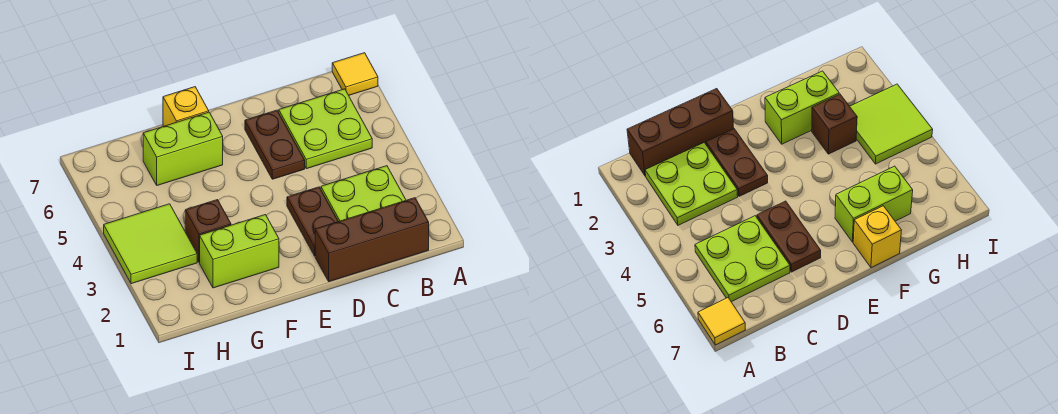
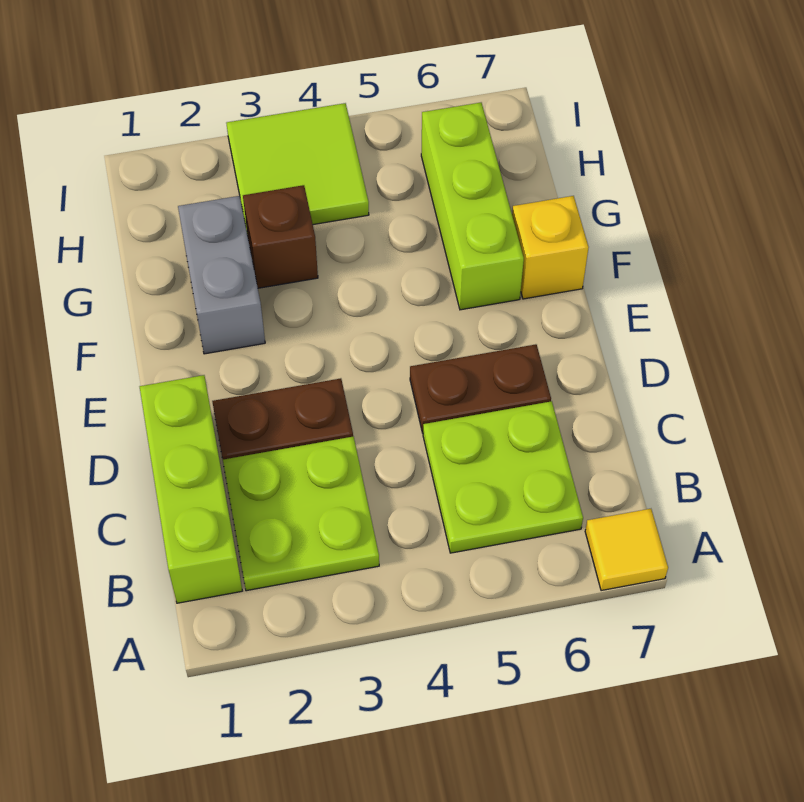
brown brick B1:D1 level 1 -> lime brick B1:D1 level 1
lime brick F2:G2 level 1 -> grey brick F2:G2 level 1
lime brick F6:G6 level 1 -> lime brick F6:H6 level 1

